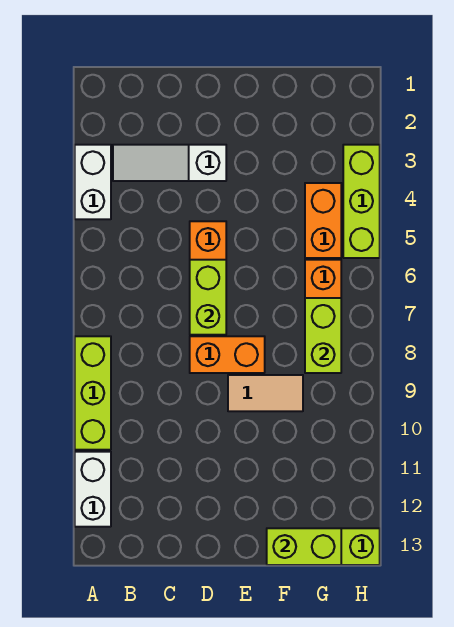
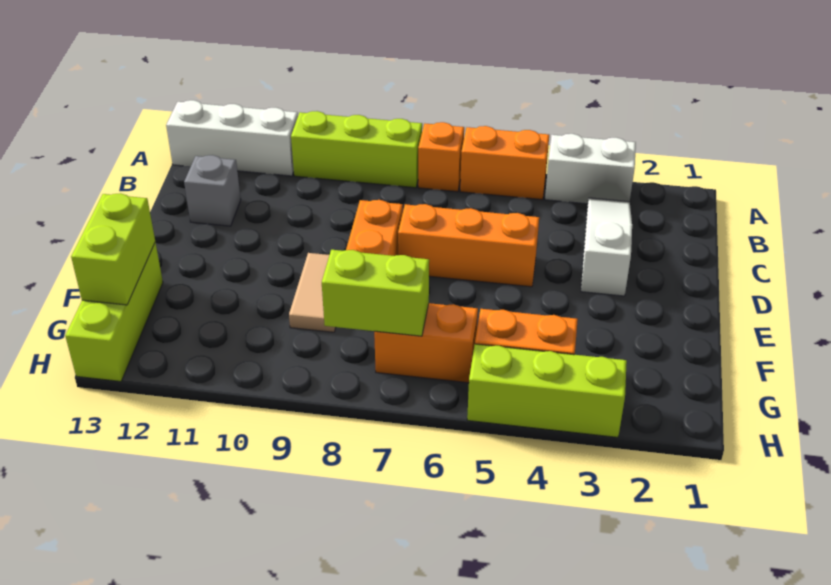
none -> orange brick A5:A6 level 1
none -> orange brick A7 level 1
white brick A11:A12 level 1 -> white brick A11:A13 level 1
none -> grey brick C12 level 1
lime brick D6:D7 level 2 -> none

